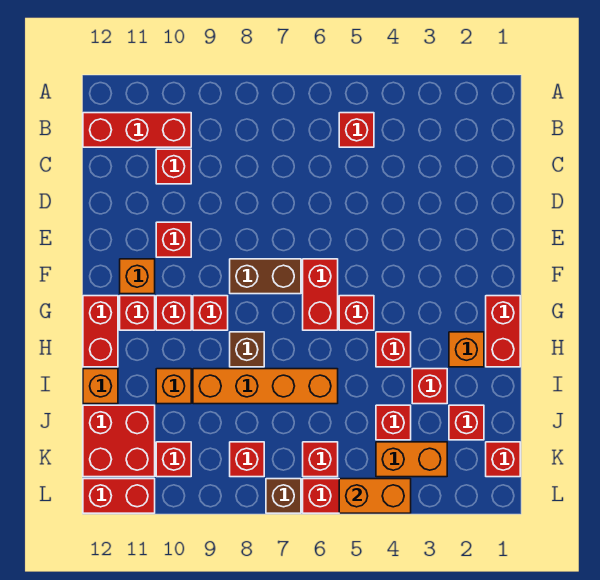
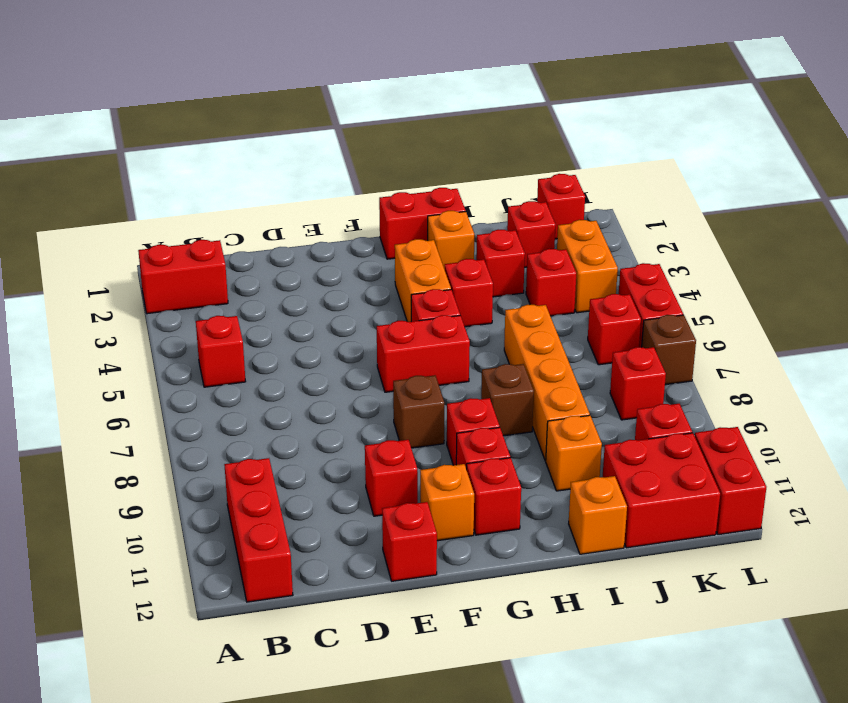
red brick C10 level 1 -> red brick E12 level 1
brown brick F7:F8 level 1 -> brown brick F8 level 1
red brick G12:H12 level 1 -> red brick A2:B2 level 1
orange brick L4:L5 level 2 -> orange brick G3:G4 level 1

